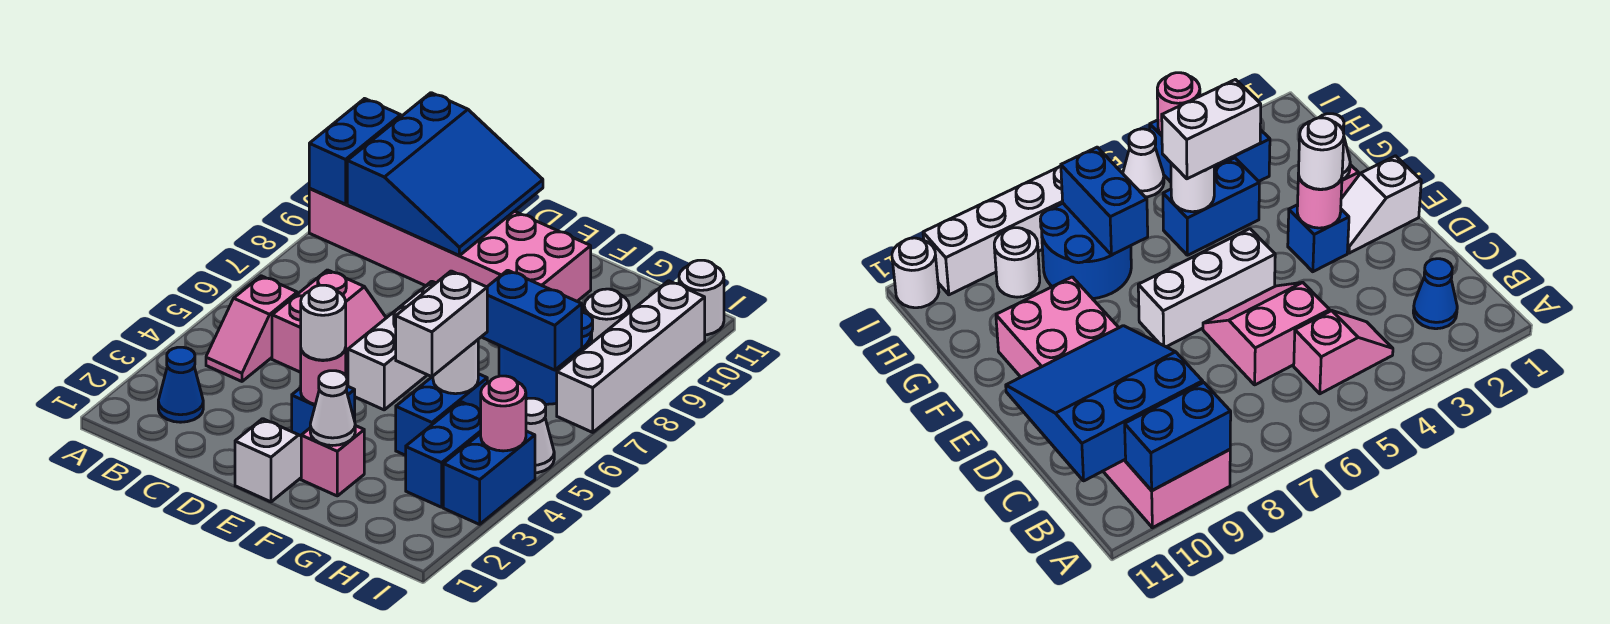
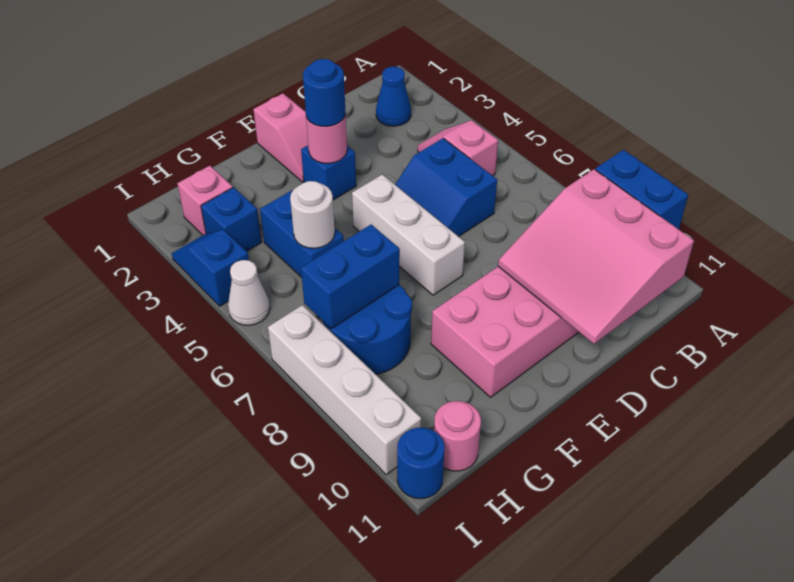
blue slope B9:D11 level 2 top B -> pink slope B9:D11 level 2 top B
pink slope C5:D6 level 1 top C -> blue slope C5:D6 level 1 top C
white slope E1:E2 level 1 top 1 -> pink slope E1:E2 level 1 top 1
white round brick E3 level 3 -> blue round brick E3 level 3
pink brick F2 level 1 -> pink brick H2 level 1
white cone F2 level 2 -> none
white brick G4:G5 level 3 -> none
blue brick H3:H4 level 1 -> blue brick H3 level 1
white round brick H9 level 1 -> none
blue brick I3:I4 level 1 -> blue slope I3:I4 level 1 top 4
pink round brick I4 level 2 -> pink round brick H11 level 1
white round brick I11 level 1 -> blue round brick I11 level 1

